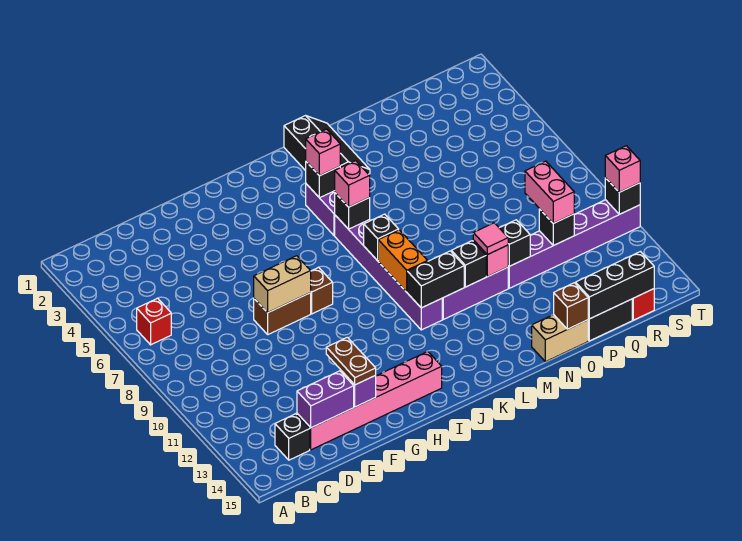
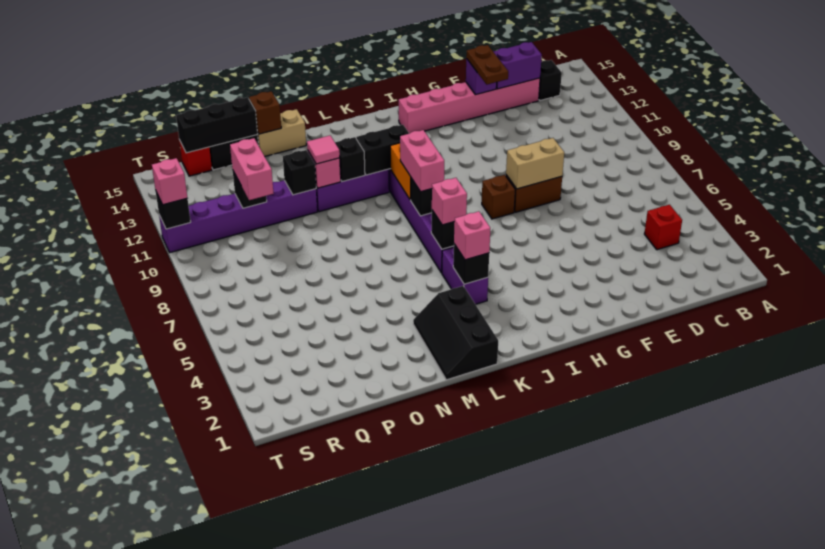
red brick B6 level 1 -> red brick C4 level 1
none -> pink brick K8:K9 level 3

